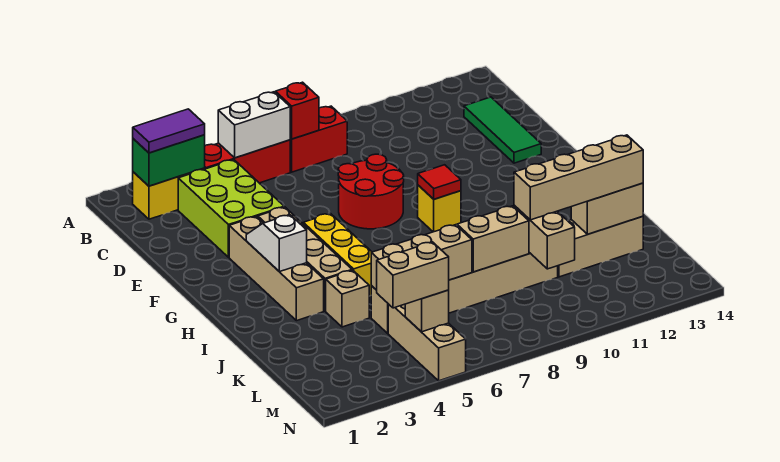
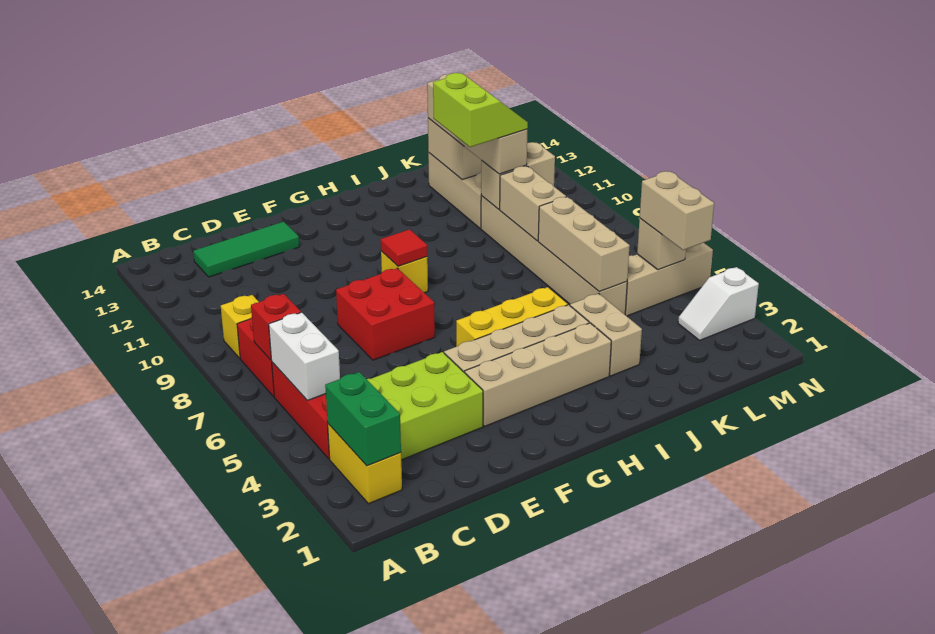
purple tile B2:B3 level 3 -> none
none -> yellow brick B9 level 1
red round brick E7:F8 level 1 -> red brick E7:F8 level 1
white slope G3:H3 level 2 top H -> white slope M3:N3 level 1 top N
tan brick J4 level 1 -> tan brick J3:J4 level 1
none -> lime slope J10:K11 level 4 top J

